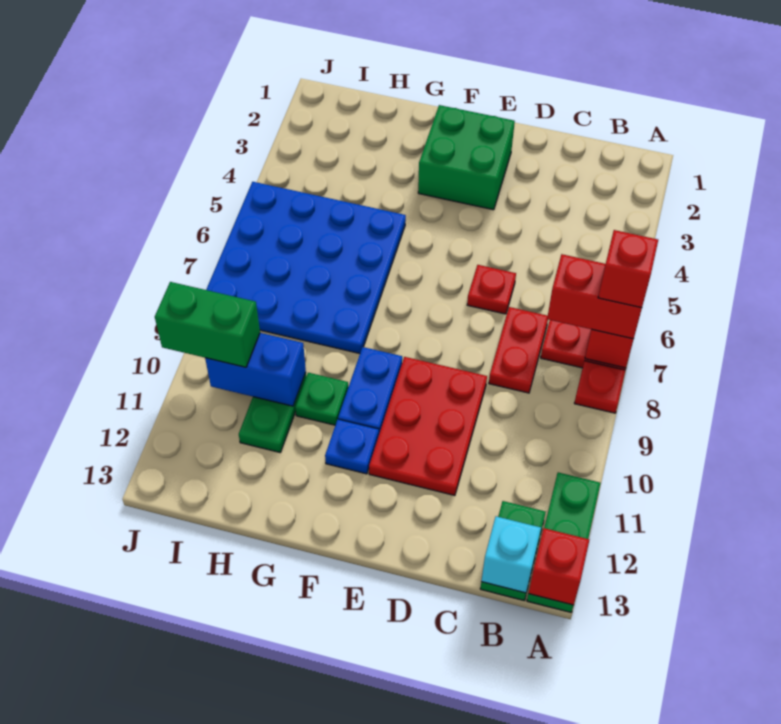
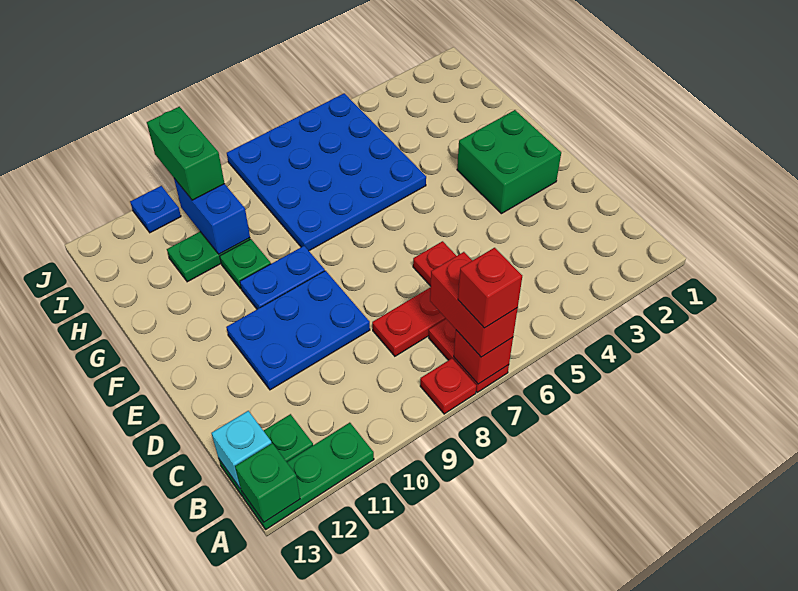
red brick A13 level 2 -> green brick A13 level 2
red plate D9:E11 level 1 -> blue plate D9:E11 level 1
blue plate F11 level 1 -> blue plate J11 level 1

